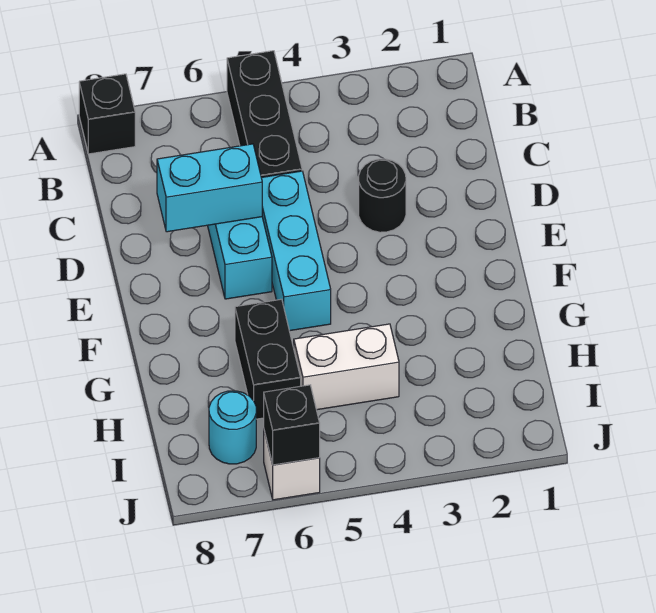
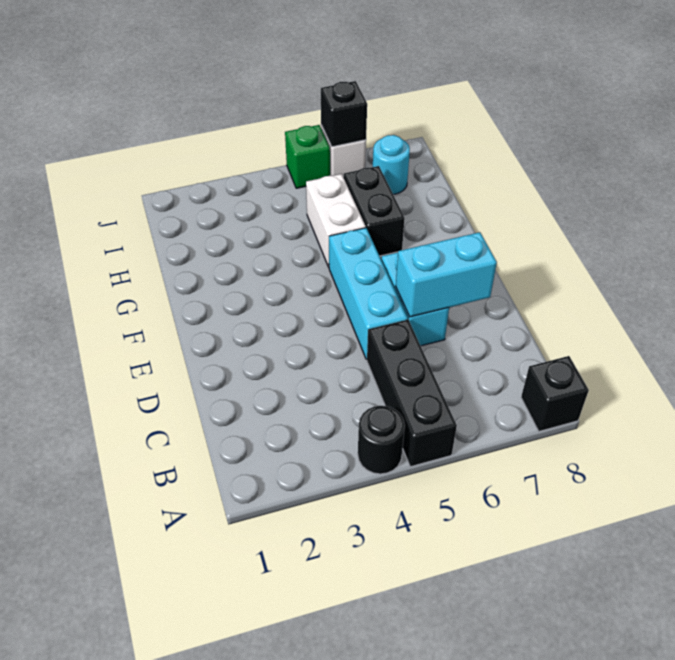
black round brick D3 level 1 -> black round brick A4 level 1
white brick H4:H5 level 1 -> white brick G5:H5 level 1
none -> green brick J5 level 1

